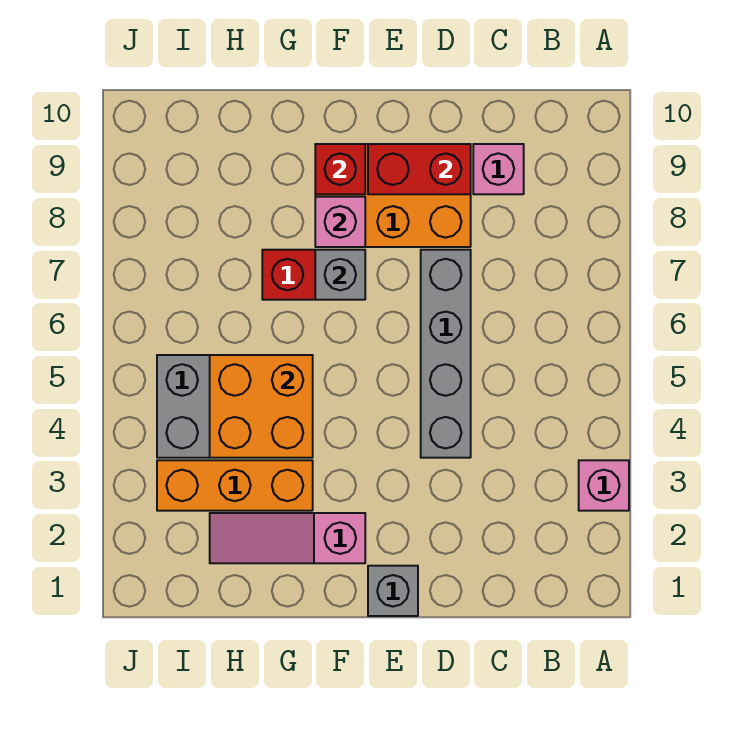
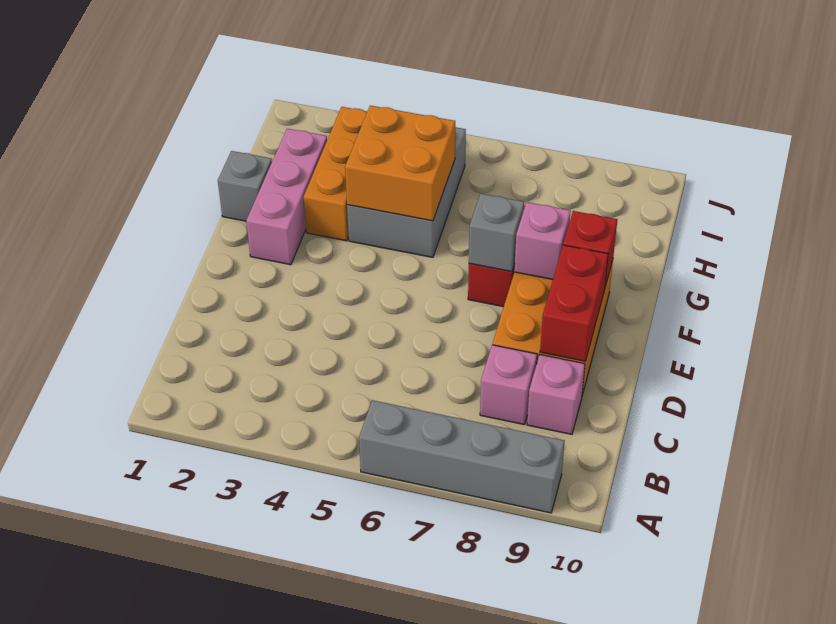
pink brick A3 level 1 -> pink brick C8 level 1
grey brick D4:D7 level 1 -> grey brick A6:A9 level 1
grey brick E1 level 1 -> grey brick G1 level 1
pink slope F2:H2 level 1 top F -> pink brick F2:H2 level 1

